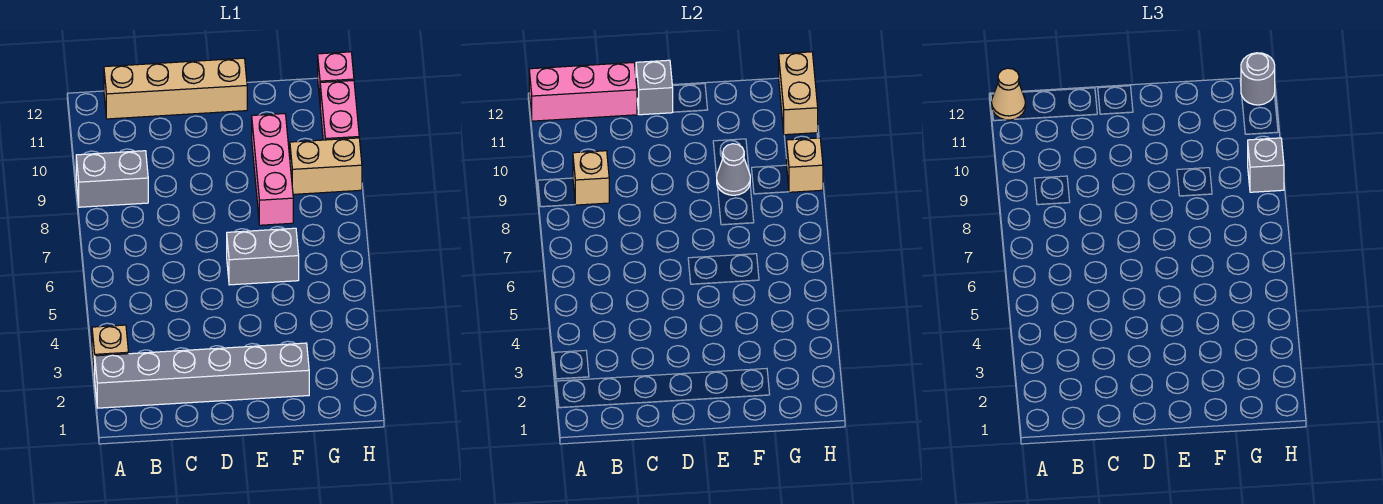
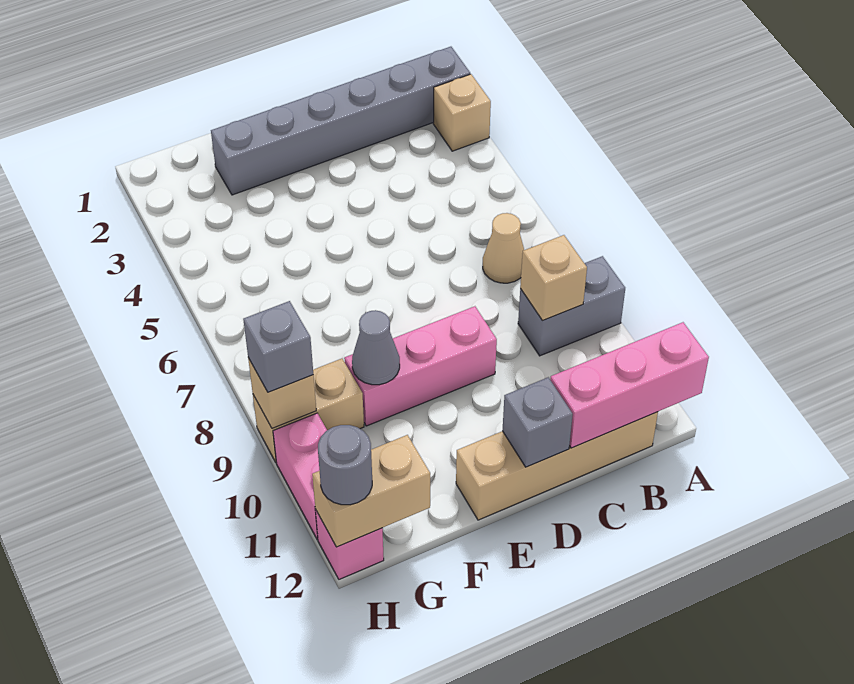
tan cone A12 level 3 -> tan cone B7 level 1
grey brick E6:F6 level 1 -> none
pink brick F8:F10 level 1 -> pink brick D9:F9 level 1
tan brick H11:H12 level 2 -> tan brick G12:H12 level 2

